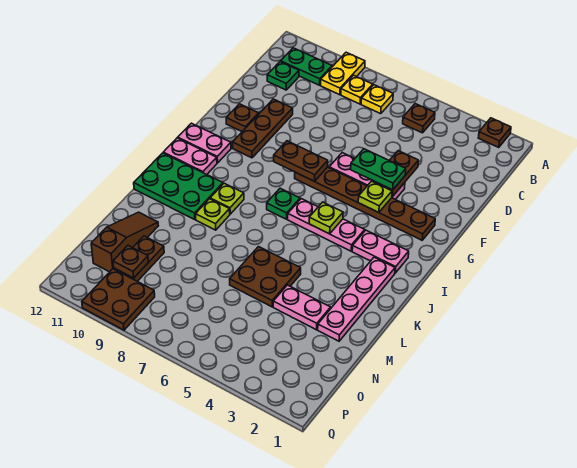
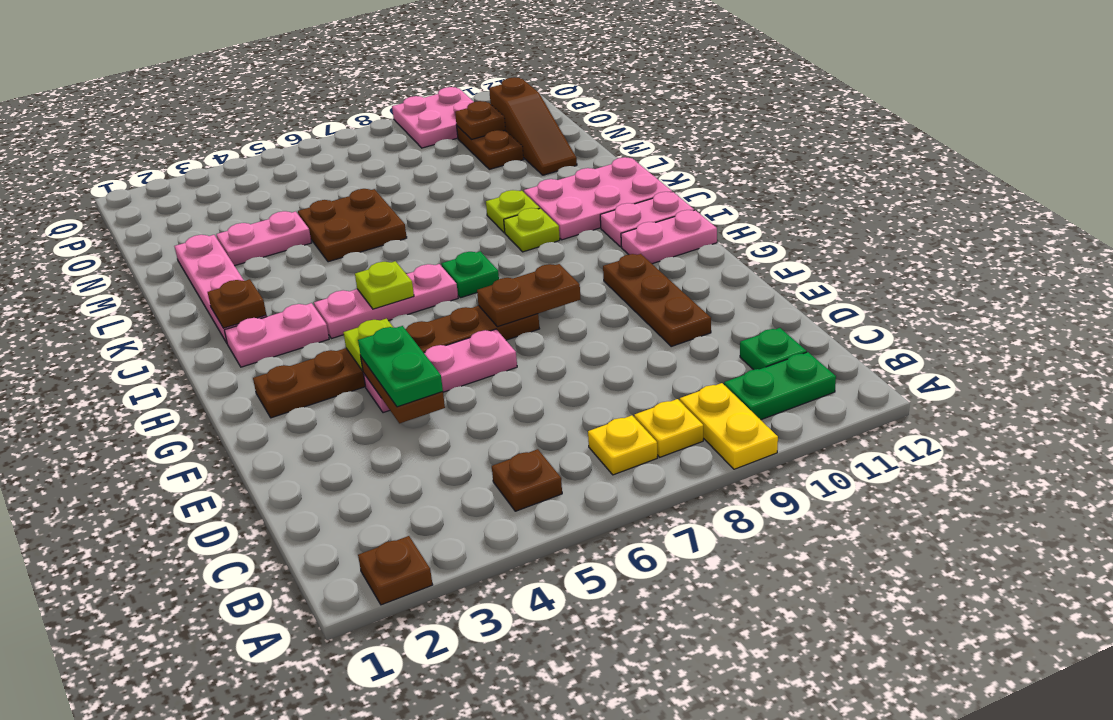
green plate F4:F5 level 3 -> green plate E4:F4 level 3
brown plate F11 level 1 -> brown plate J2 level 2
green plate J10:K12 level 1 -> pink plate J10:K12 level 1
brown plate P9:Q10 level 1 -> pink plate P9:Q10 level 1

